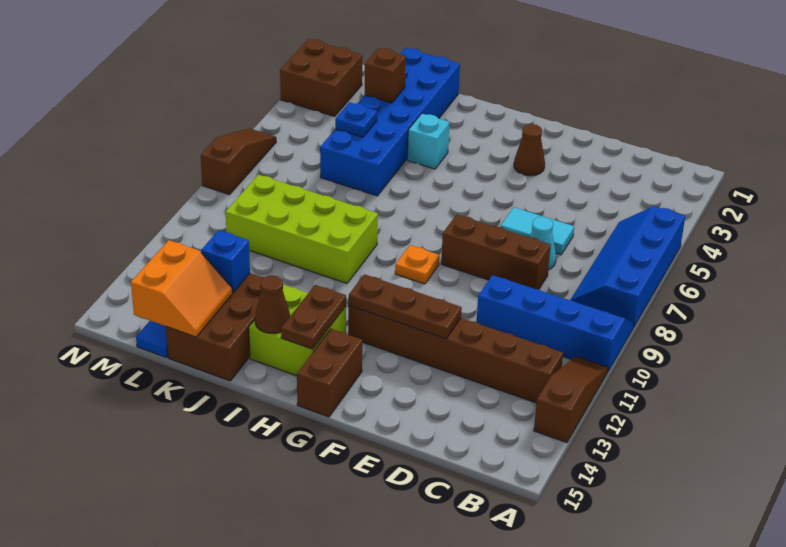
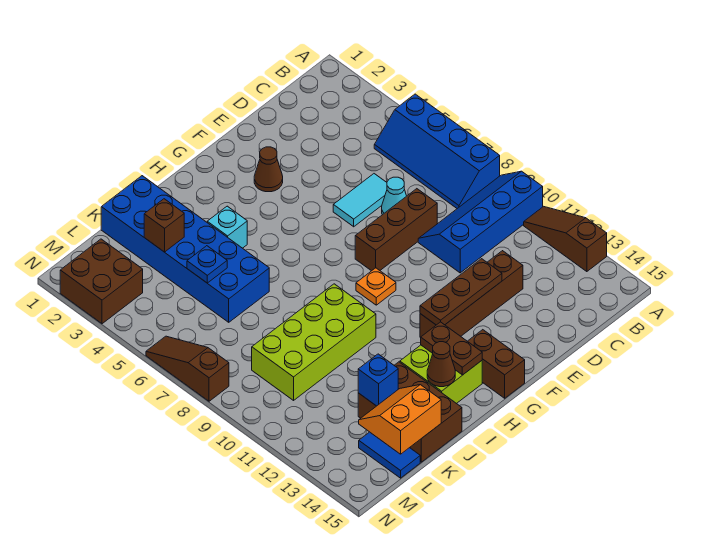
brown brick B12:G12 level 1 -> brown brick D12:G12 level 1
orange slope K14:L15 level 2 top L -> orange slope K14:L15 level 2 top 15

